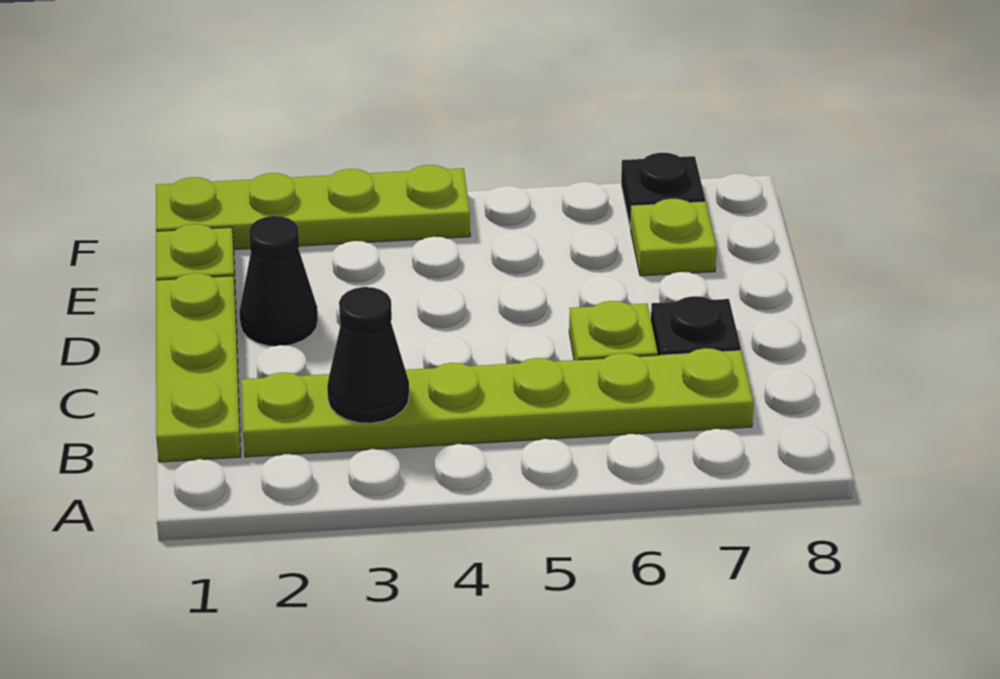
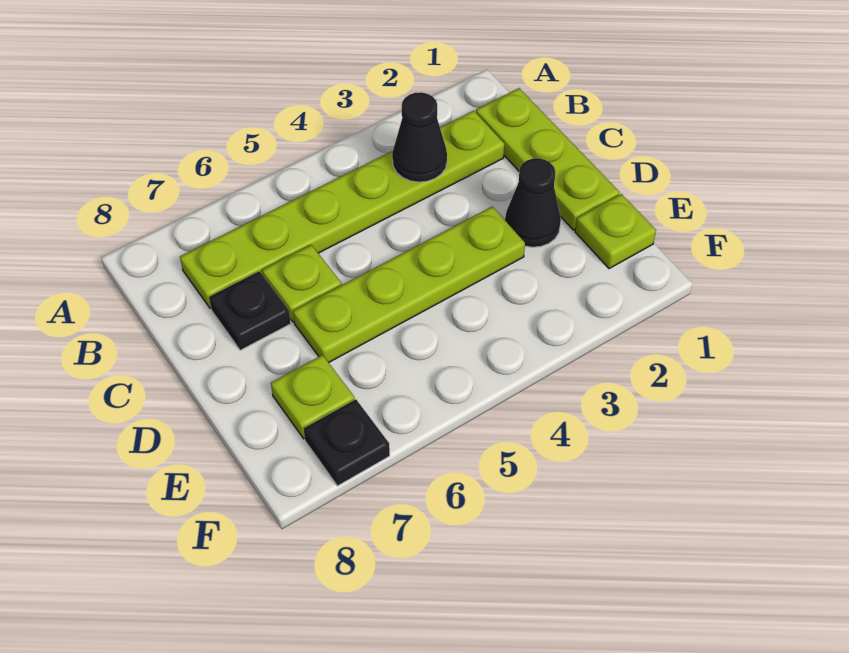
lime plate F1:F4 level 1 -> lime plate D3:D6 level 1

